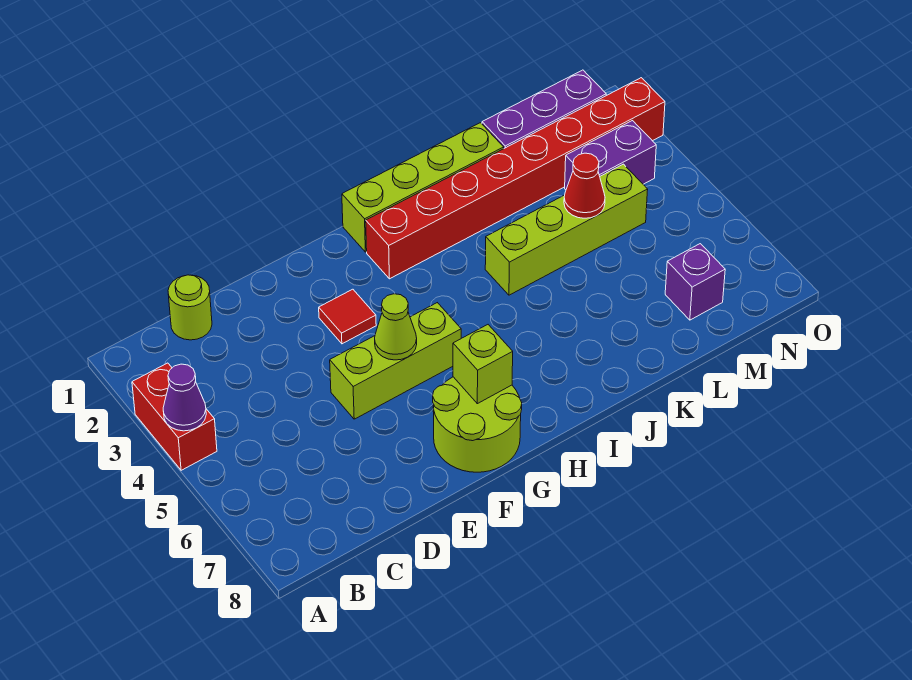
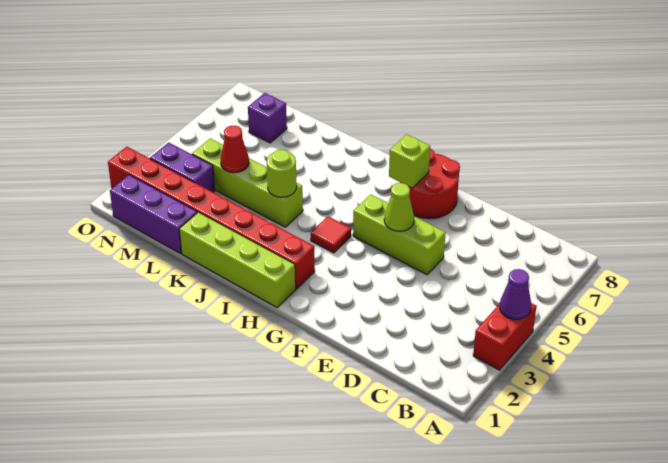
lime round brick C1 level 1 -> lime round brick J4 level 2
red tile F3 level 1 -> red tile H4 level 1
lime round brick F7:G8 level 1 -> red round brick F7:G8 level 1

